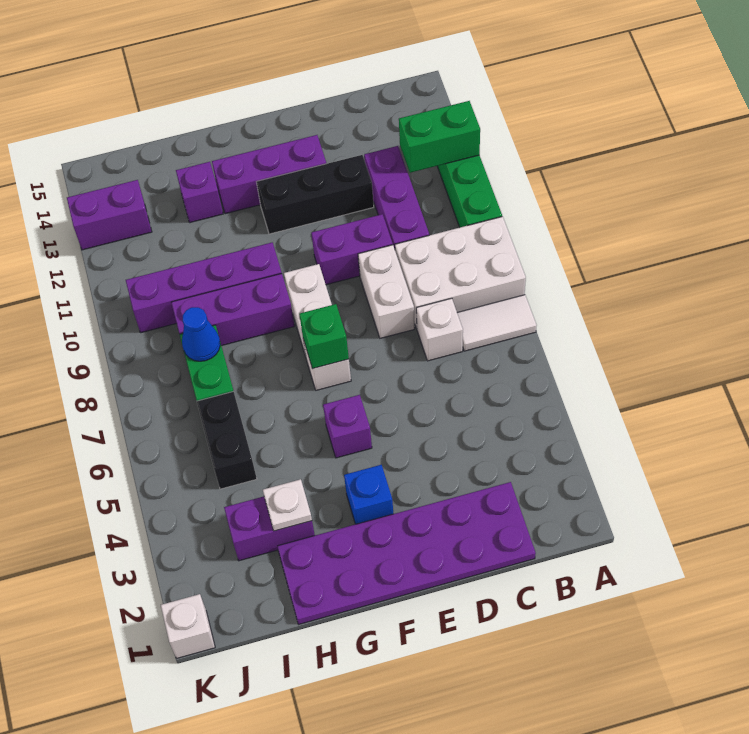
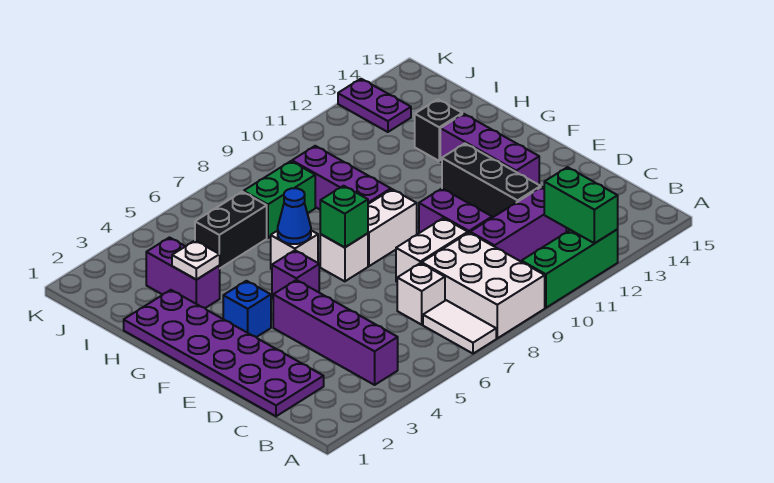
purple brick G10:J10 level 1 -> purple brick B4:E4 level 1
purple brick H13 level 1 -> black brick H13 level 1
blue cone I8 level 2 -> blue cone G6 level 2
purple brick J13:K13 level 1 -> purple plate J13:K13 level 1
white brick K1 level 1 -> white brick G6 level 1

